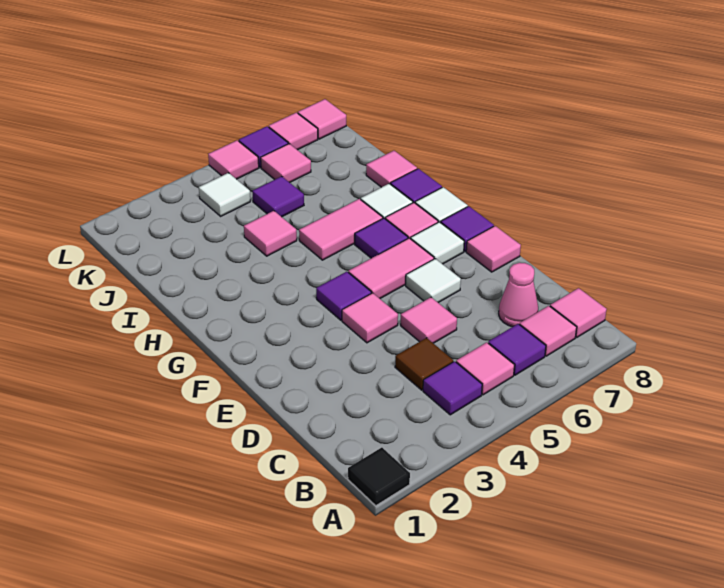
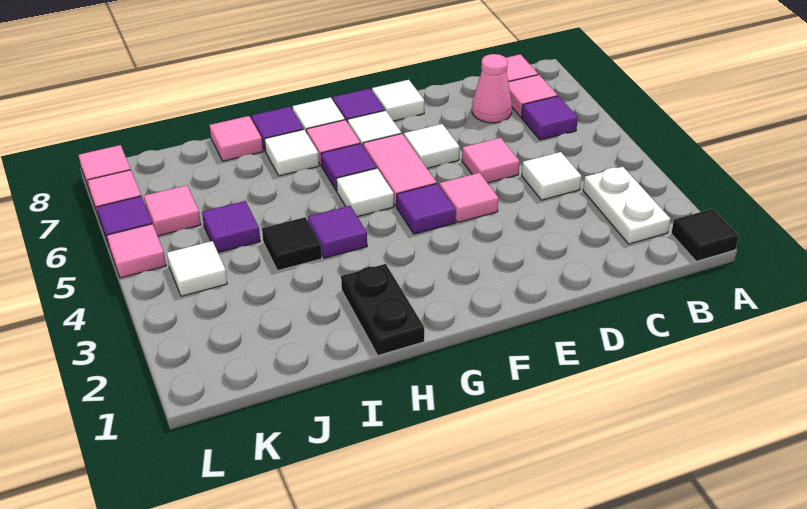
none -> white plate B2:B3 level 1
purple tile B4 level 1 -> purple tile H4 level 1
pink tile B5 level 1 -> none
brown tile C4 level 1 -> white tile C4 level 1
pink tile E8 level 1 -> white tile E8 level 1
none -> white tile G5 level 1
none -> black plate H1:H2 level 1
pink tile H5:H6 level 1 -> none
pink tile I4 level 1 -> black tile I4 level 1

